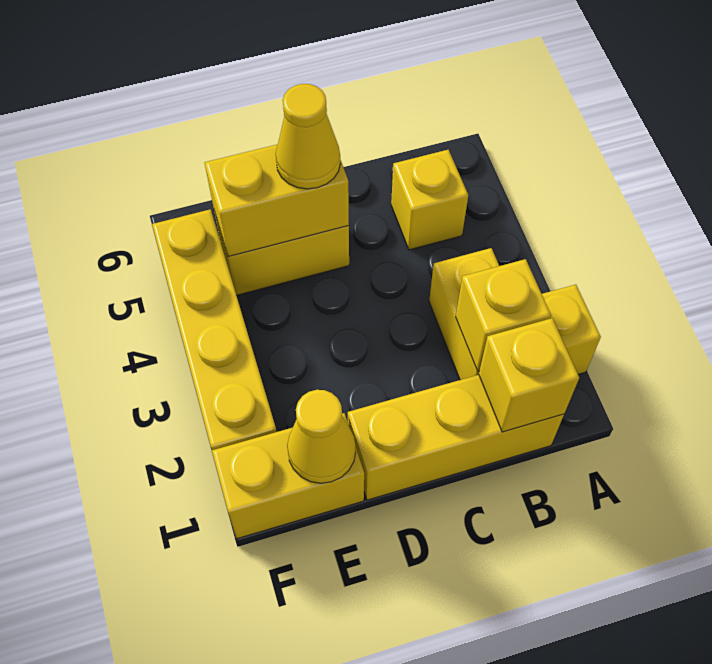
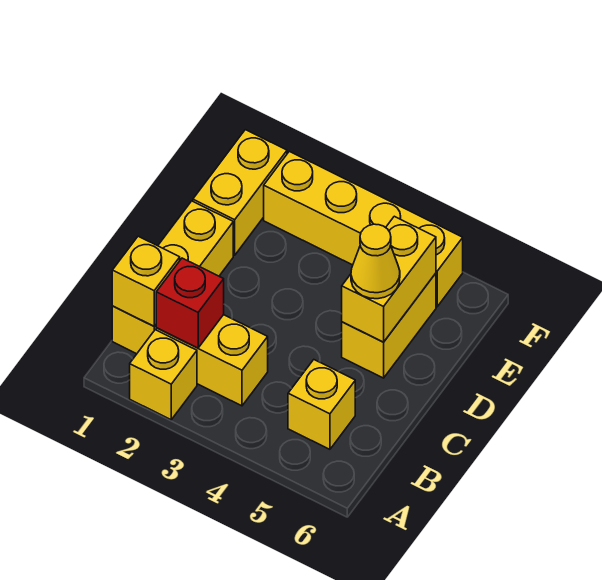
yellow brick B2 level 2 -> red brick B2 level 2
yellow cone E1 level 2 -> none

